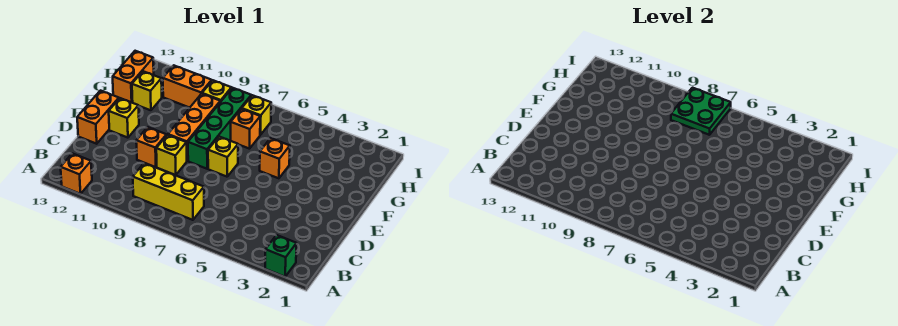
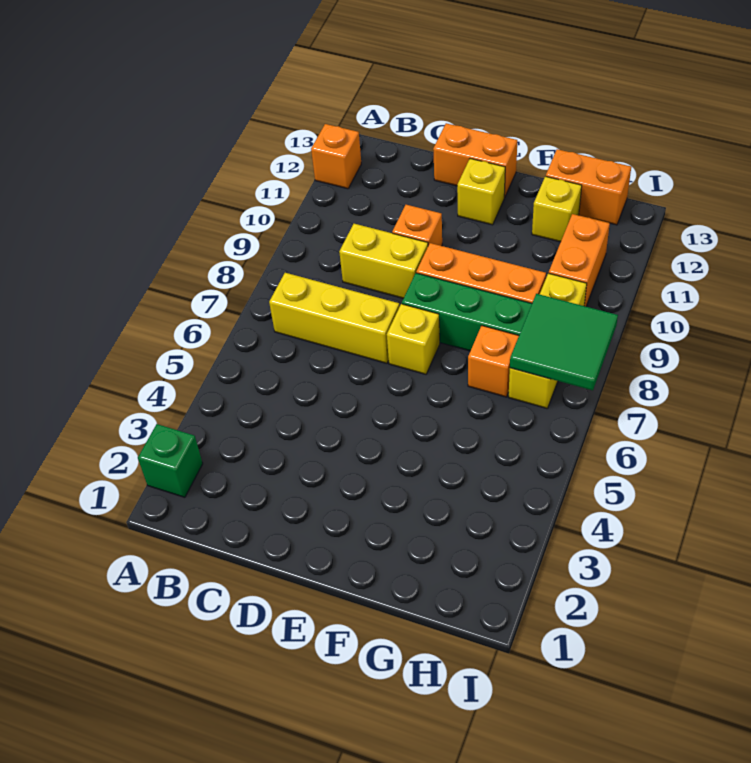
yellow brick B7:B9 level 1 -> yellow brick B7:D7 level 1
yellow brick D9 level 1 -> yellow brick C9:D9 level 1
orange brick F5 level 1 -> none
green plate H7:I8 level 2 -> green tile H7:I8 level 2

